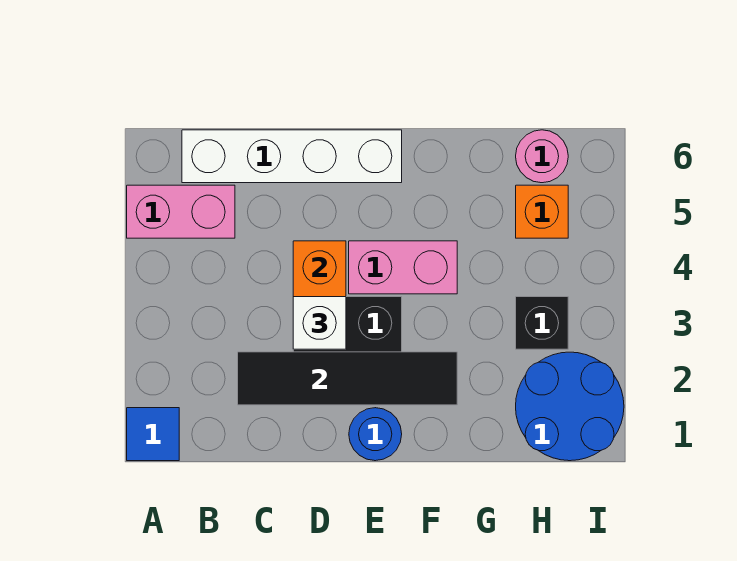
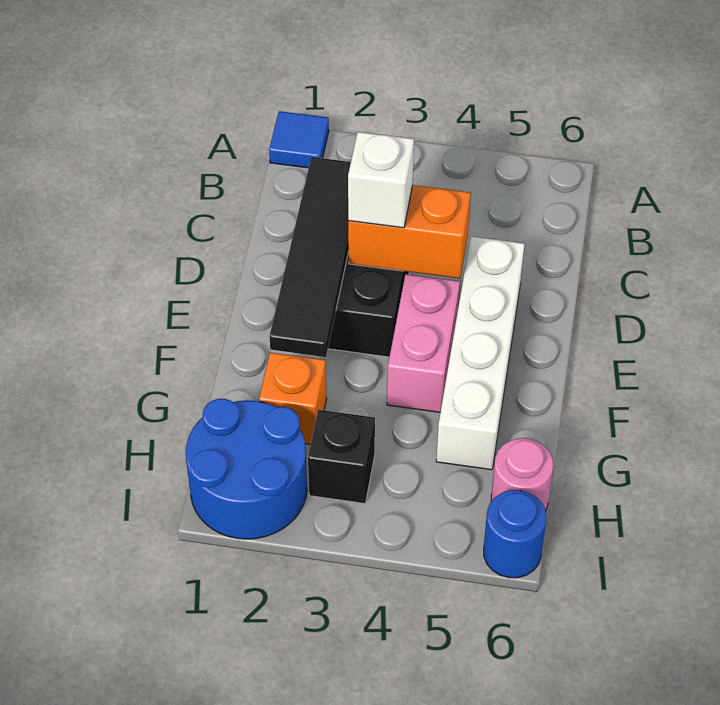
pink brick A5:B5 level 1 -> none
white brick B6:E6 level 1 -> white brick D5:G5 level 1
blue round brick E1 level 1 -> blue round brick I6 level 1
orange brick H5 level 1 -> orange brick G2 level 1

